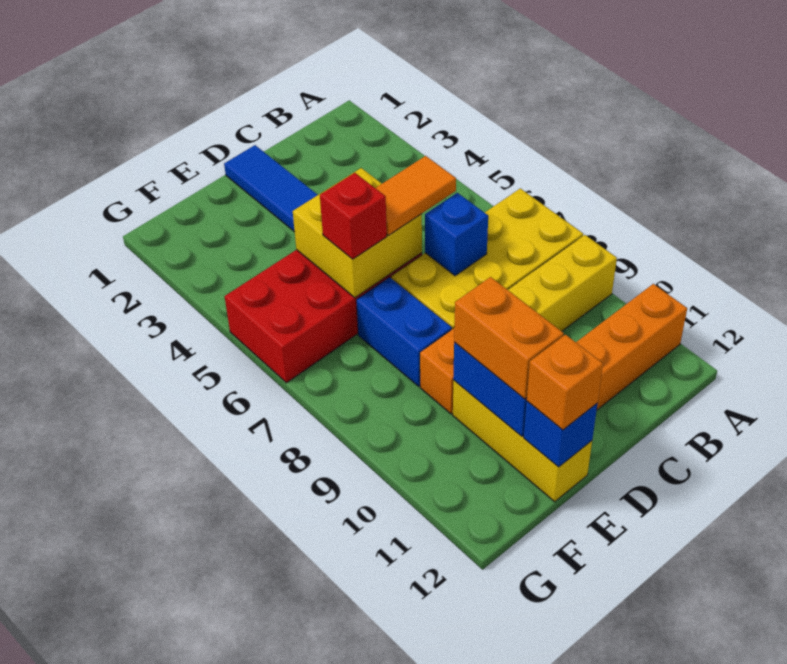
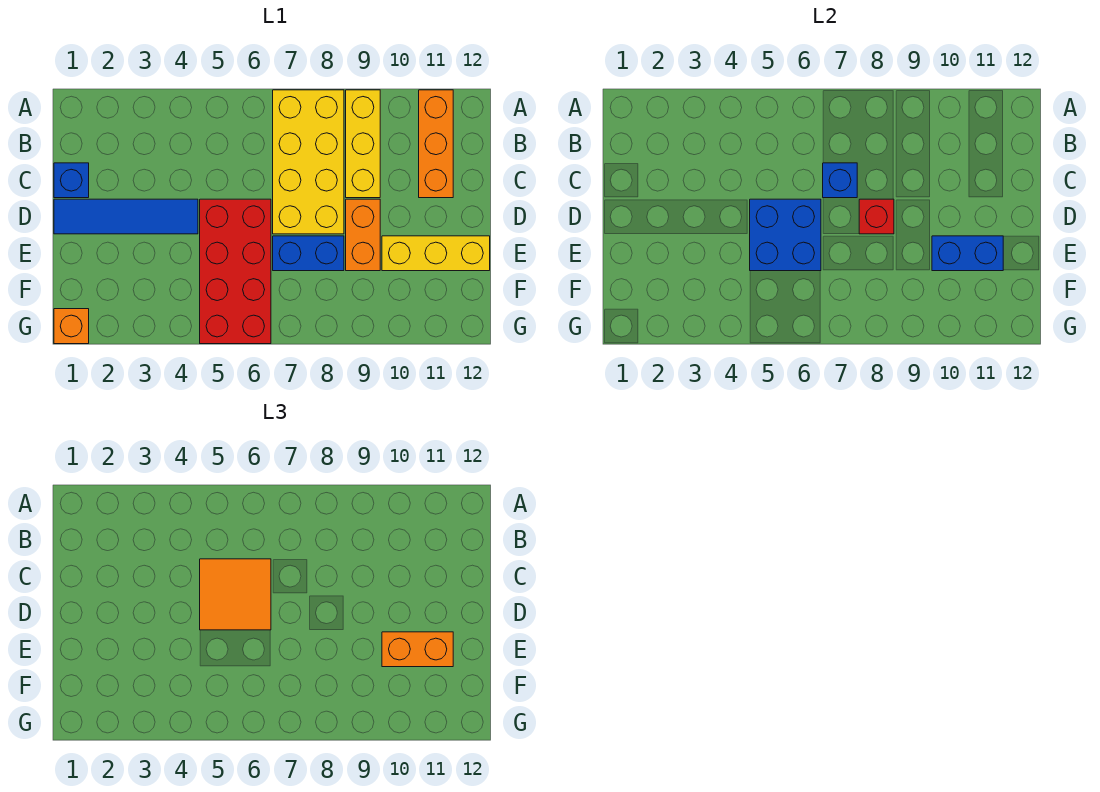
orange tile C6:D6 level 3 -> orange tile C5:D6 level 3
yellow brick D5:E6 level 2 -> blue brick D5:E6 level 2
red brick E6 level 3 -> red brick D8 level 2
blue brick E12 level 2 -> blue brick C1 level 1
orange brick E12 level 3 -> orange brick G1 level 1

